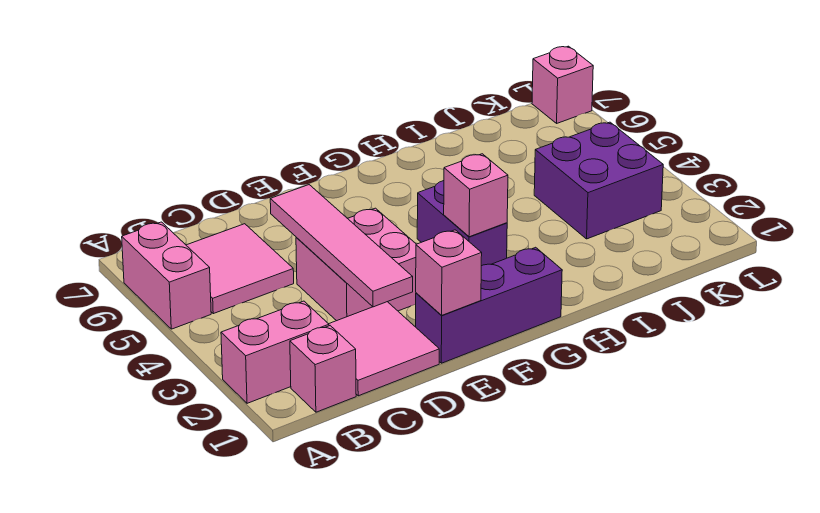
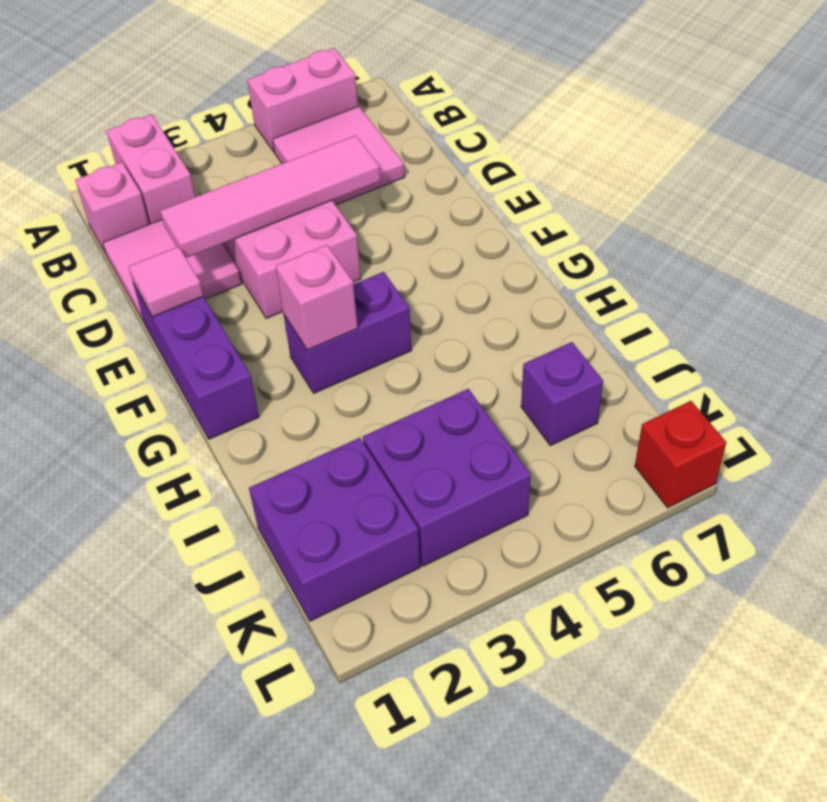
pink brick E1 level 2 -> pink tile E1 level 2
none -> purple brick J1:K2 level 1
none -> purple brick J6 level 1
pink brick L7 level 1 -> red brick L7 level 1

